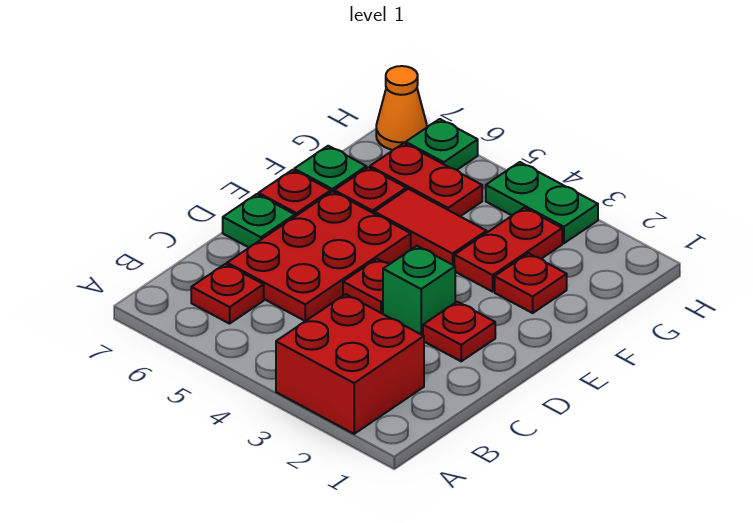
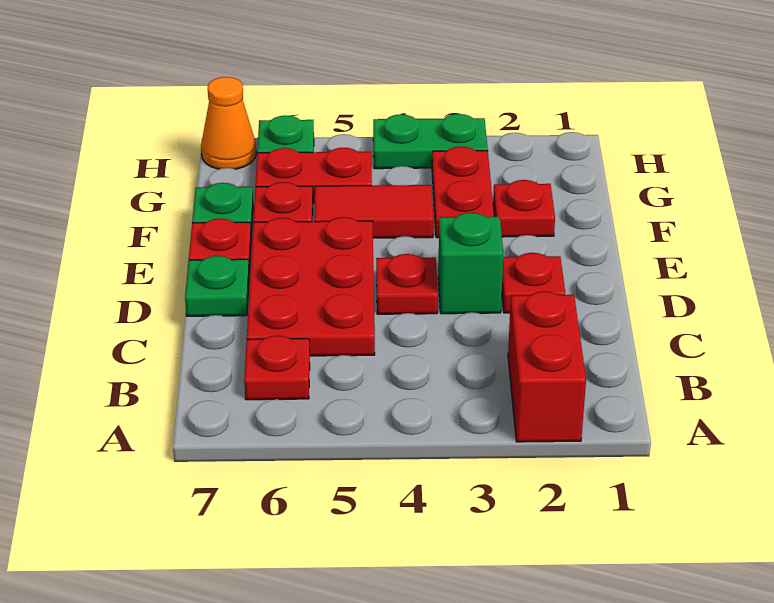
red brick A2:B3 level 1 -> red brick A2:B2 level 1

